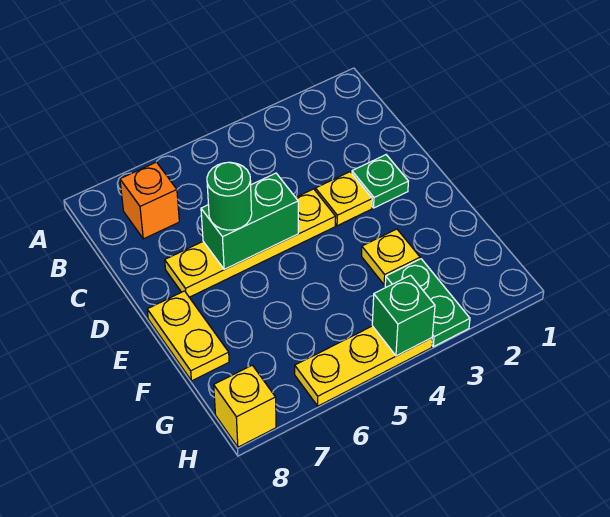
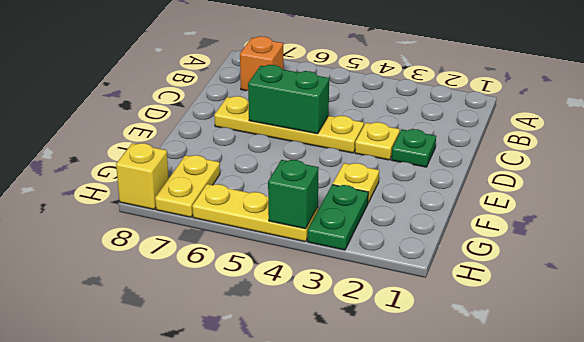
green round brick D6 level 3 -> none
yellow plate E8:F8 level 1 -> yellow plate G7:H7 level 1

